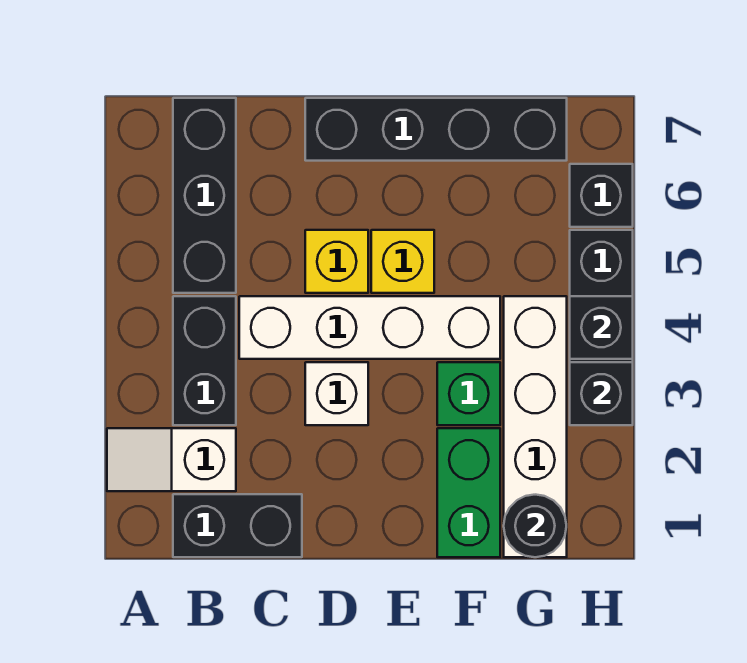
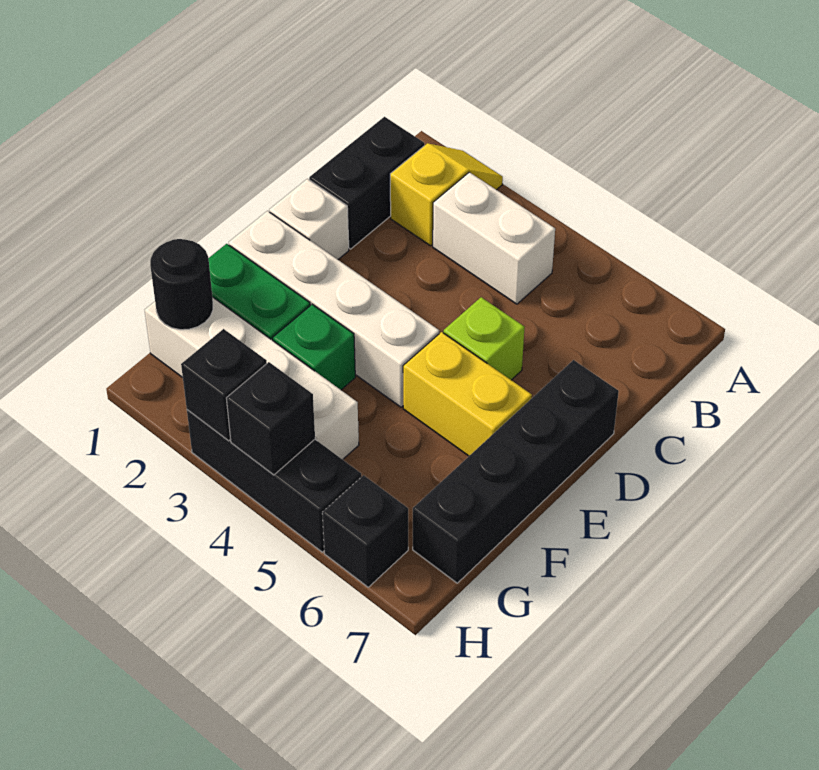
white slope A2:B2 level 1 top B -> yellow slope A2:B2 level 1 top B
black brick B3:B4 level 1 -> white brick B3:B4 level 1
black brick B5:B7 level 1 -> none
white brick C4:F4 level 1 -> white brick E1:E4 level 1
white brick D3 level 1 -> white brick D1 level 1
yellow brick D5 level 1 -> lime brick D5 level 1
yellow brick E5 level 1 -> yellow brick E5:E6 level 1

